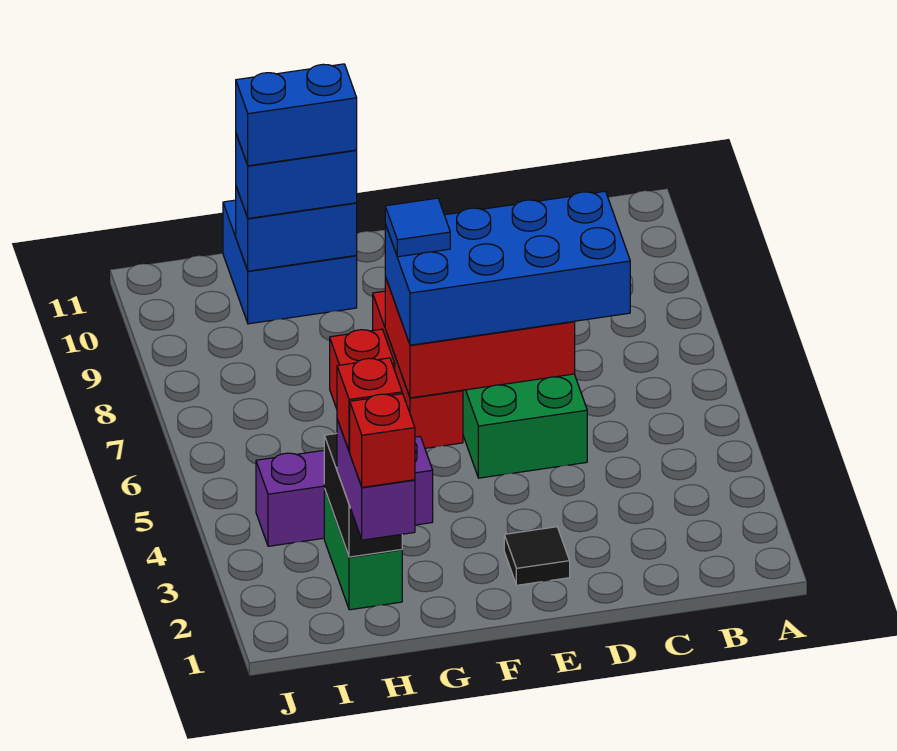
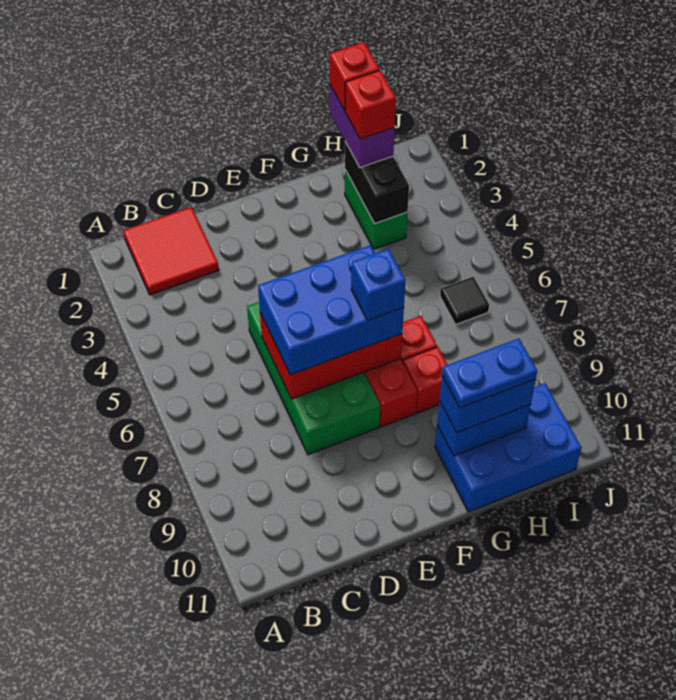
none -> red tile B1:C2 level 1
blue brick C6:F7 level 3 -> blue brick D6:F7 level 3
black tile E2 level 1 -> black tile I6 level 1
blue tile F7 level 4 -> blue brick F7 level 4
purple brick G4:I4 level 1 -> none
none -> red brick G8 level 1
blue brick G10:H11 level 1 -> blue brick G10:I11 level 1
blue brick G10:H10 level 4 -> blue plate G10:H10 level 4

